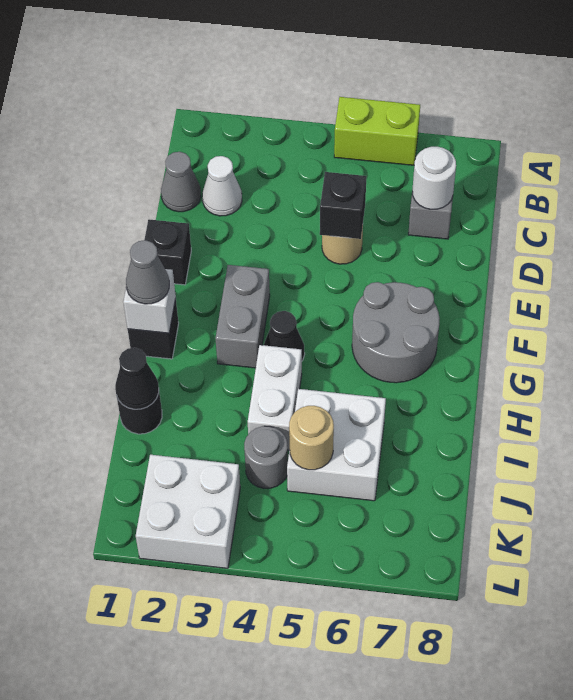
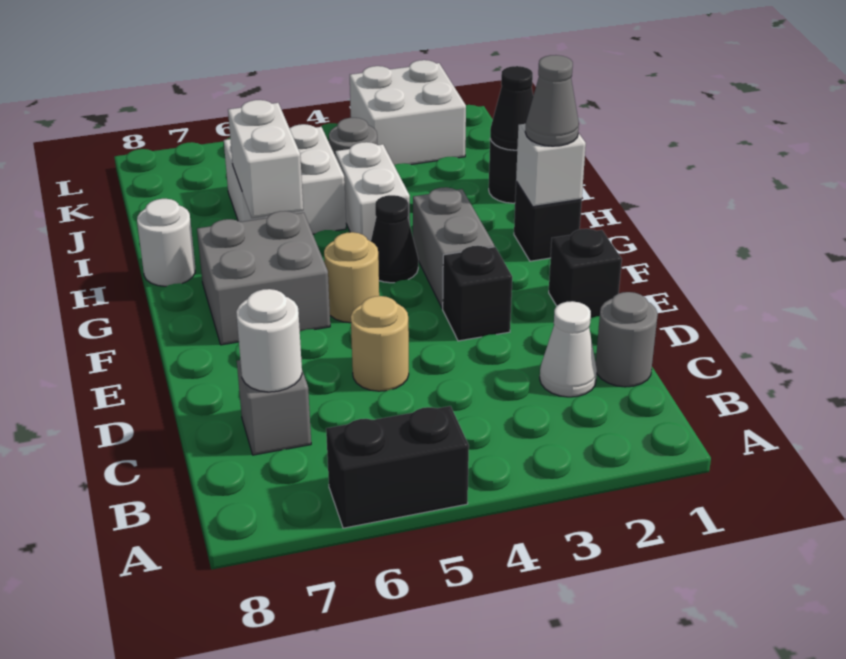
lime brick A5:A6 level 1 -> black brick A5:A6 level 1
grey cone C1 level 1 -> grey round brick C1 level 1
black brick D5 level 2 -> black brick E3 level 1
grey round brick F6:G7 level 1 -> grey brick F6:G7 level 1
none -> white brick H6:I6 level 2
none -> white round brick H8 level 1
tan round brick J5 level 2 -> tan round brick F5 level 1

